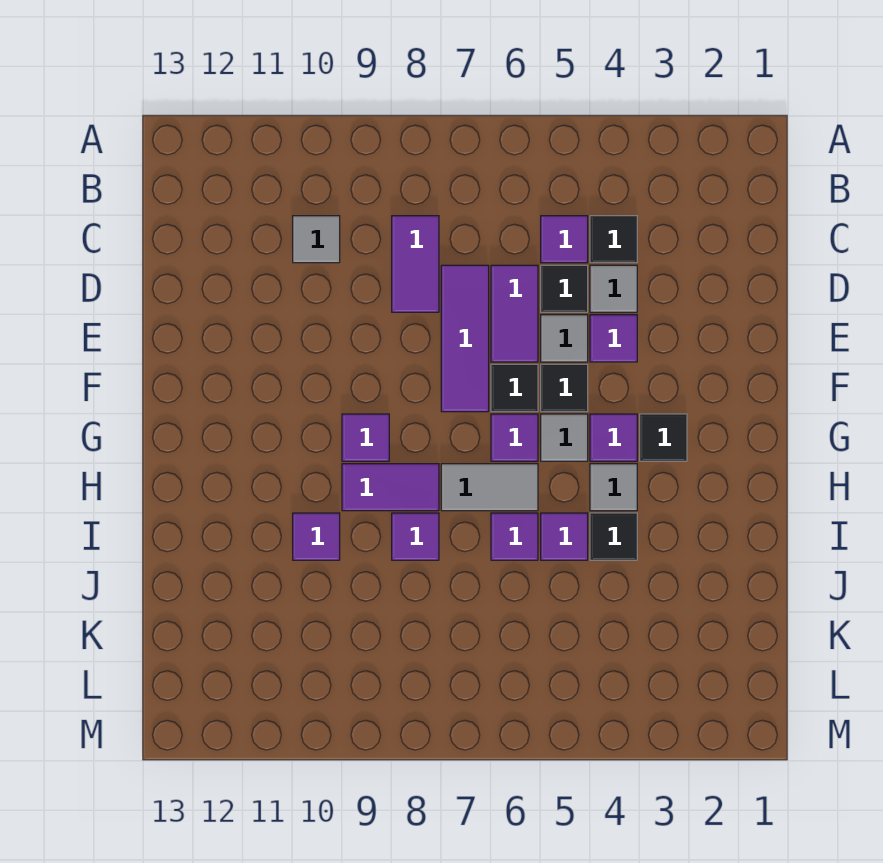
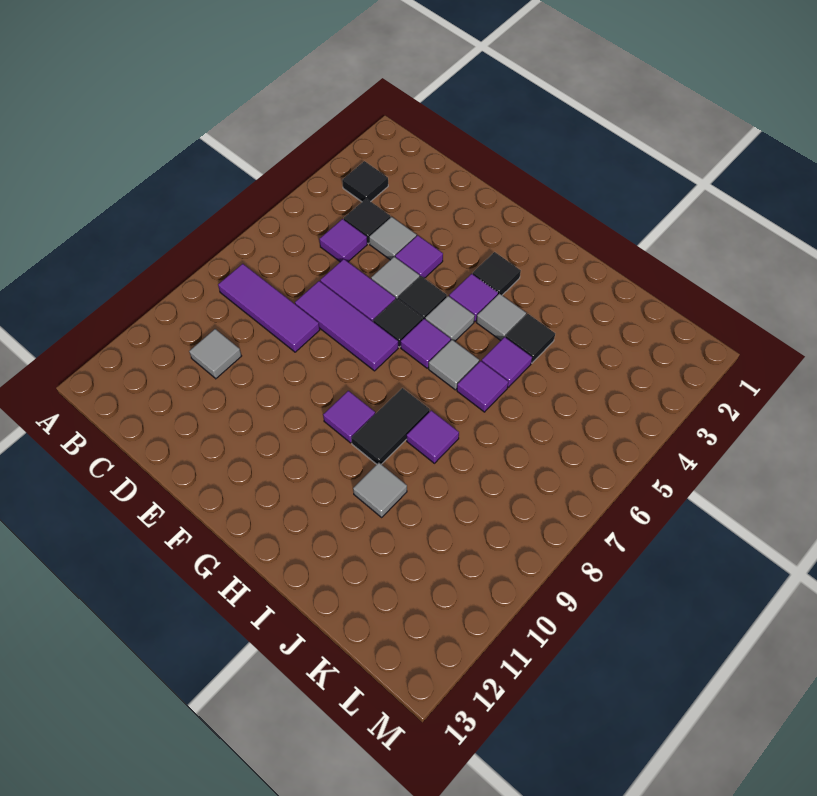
purple tile C8:D8 level 1 -> purple tile B8:D8 level 1
black tile D5 level 1 -> black tile B3 level 1
grey tile H6:H7 level 1 -> grey tile H6 level 1
purple tile H8:H9 level 1 -> black tile H8:H9 level 1
purple tile I10 level 1 -> grey tile I10 level 1

